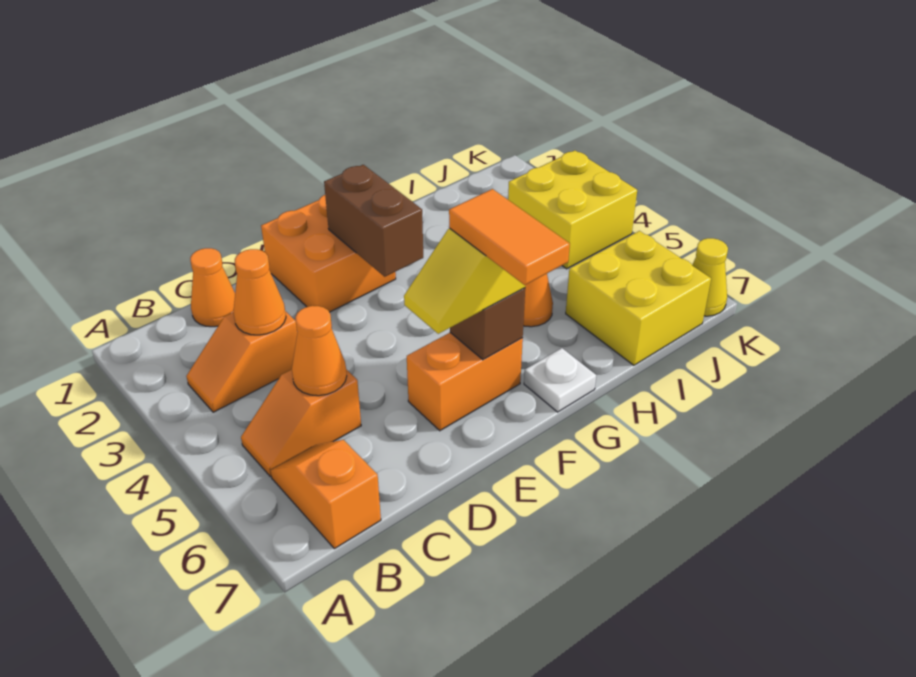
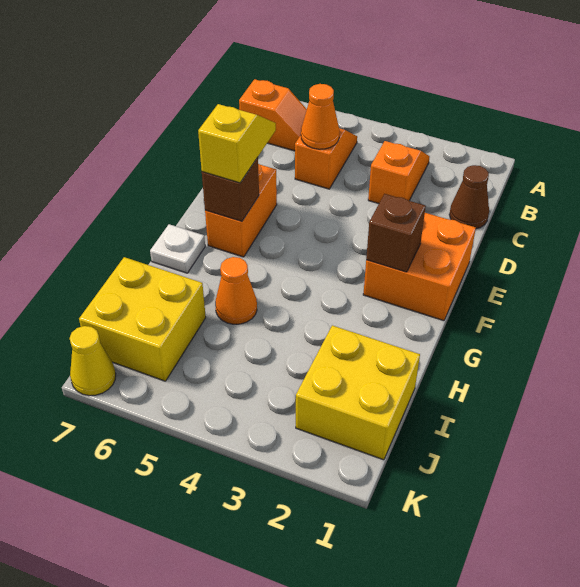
orange cone C1 level 1 -> brown cone C1 level 1
orange cone C3 level 2 -> none
brown brick F2:F3 level 2 -> brown brick F2 level 2
orange tile F6:F7 level 4 -> none
yellow brick J3:K4 level 1 -> yellow brick I1:J2 level 1

